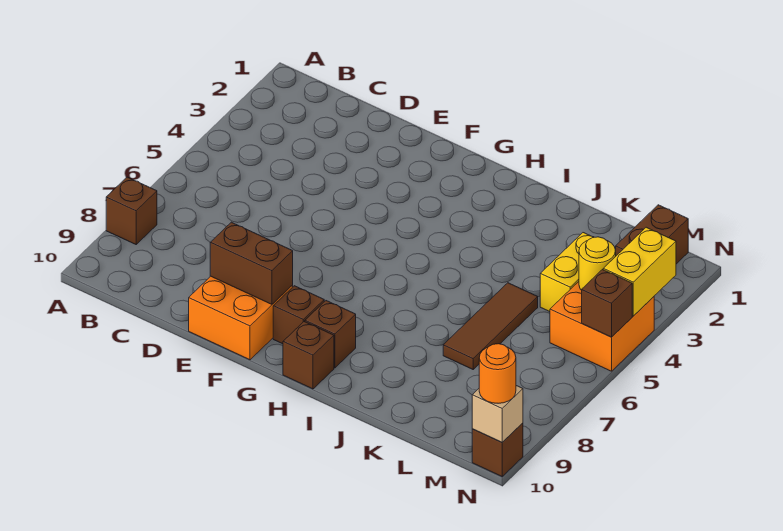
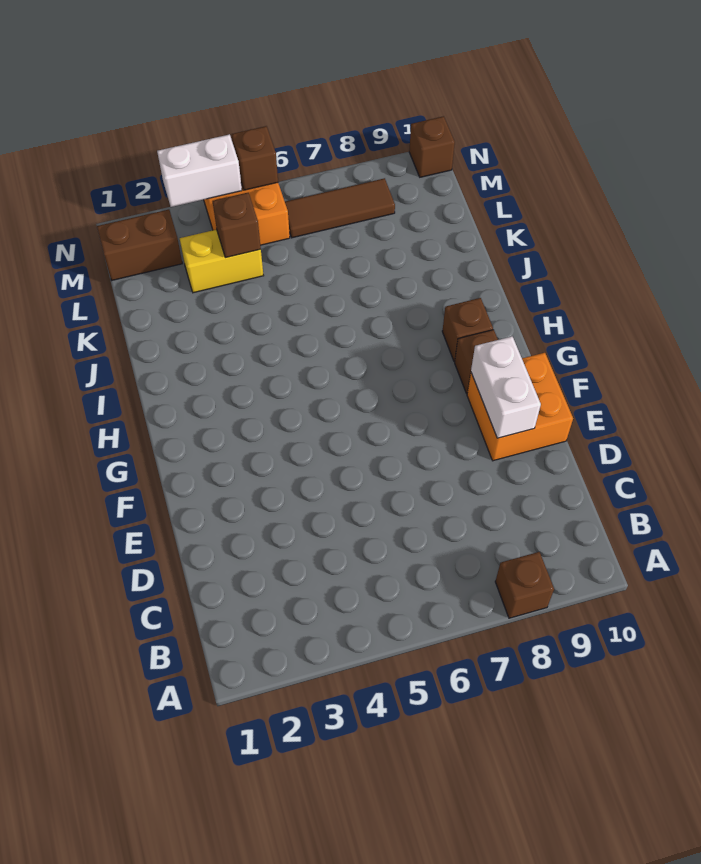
brown brick E9:F9 level 2 -> white brick E9:F9 level 2
brown brick H10 level 1 -> brown brick L4 level 2
brown tile K5:K7 level 1 -> brown tile M6:M8 level 1
yellow round brick M4 level 2 -> none
yellow brick N3:N4 level 2 -> white brick N3:N4 level 2
tan brick N10 level 2 -> none
orange round brick N10 level 3 -> none

